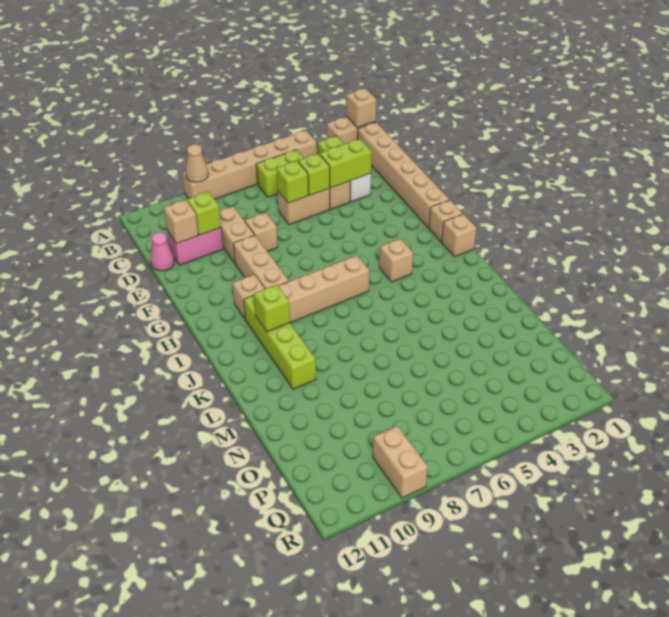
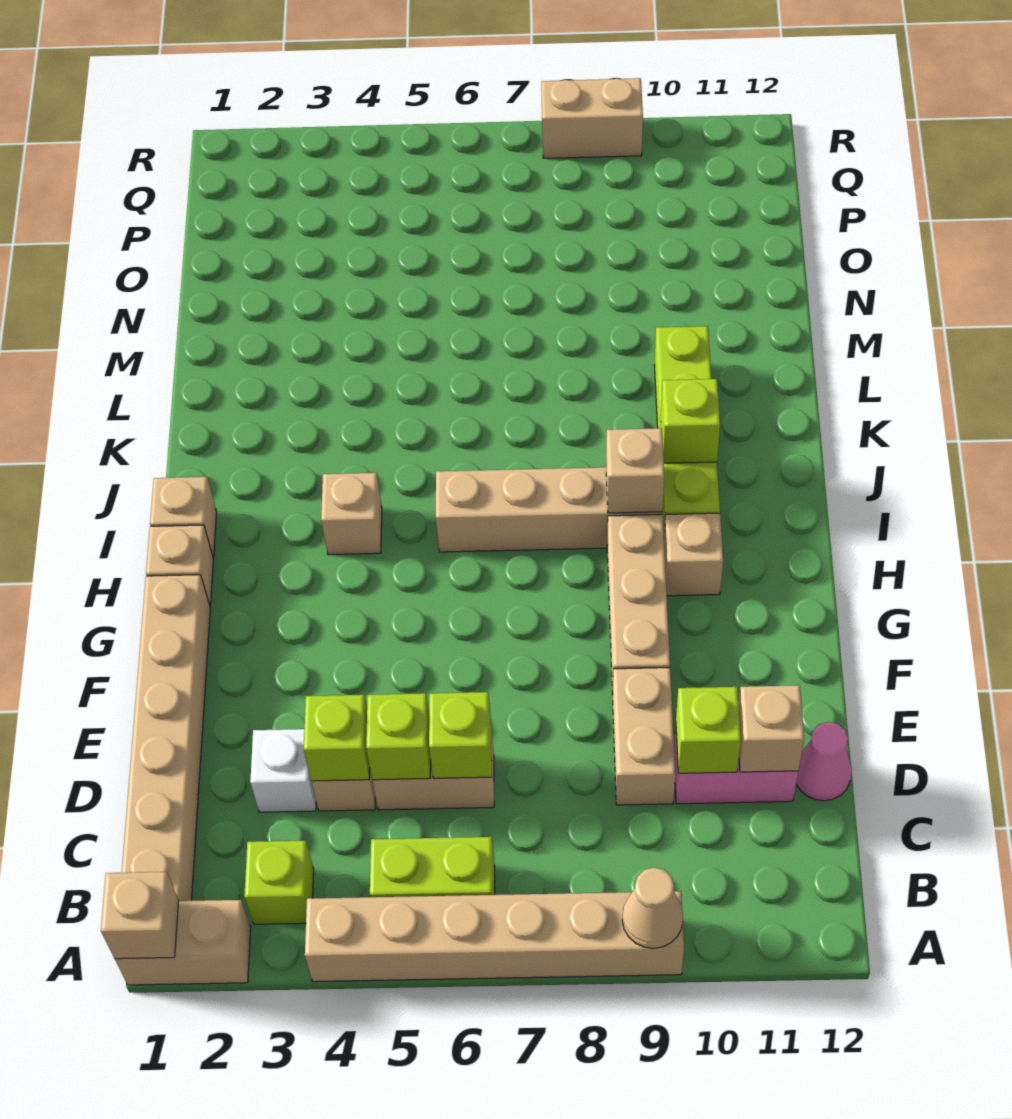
lime brick D3:D4 level 2 -> lime brick D4 level 2
tan brick E8 level 1 -> tan brick I9 level 2
tan brick Q9:R9 level 1 -> tan brick R8:R9 level 1

